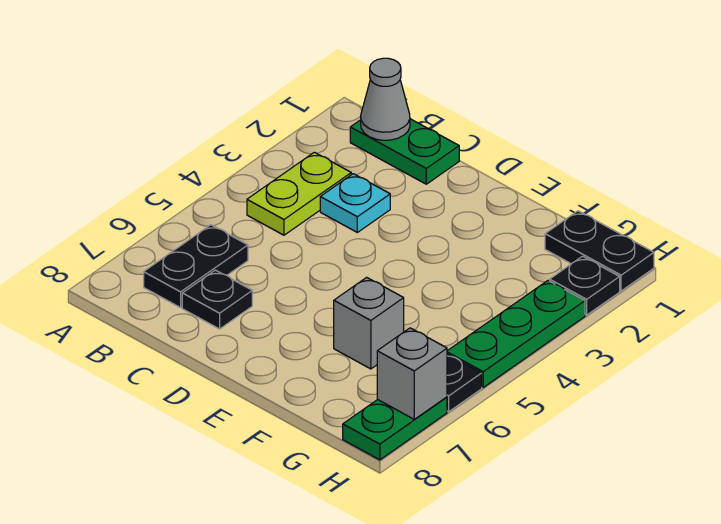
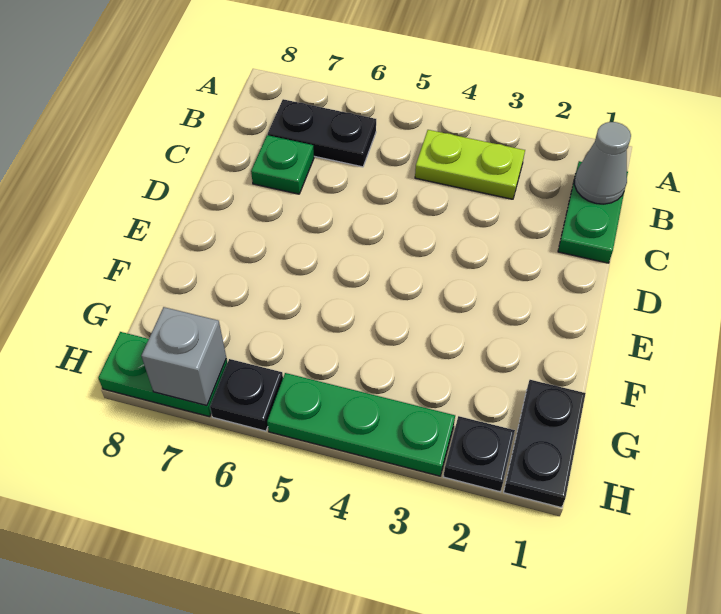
cyan plate C3 level 1 -> none
black plate C7 level 1 -> green plate C7 level 1
grey brick F6 level 1 -> none

